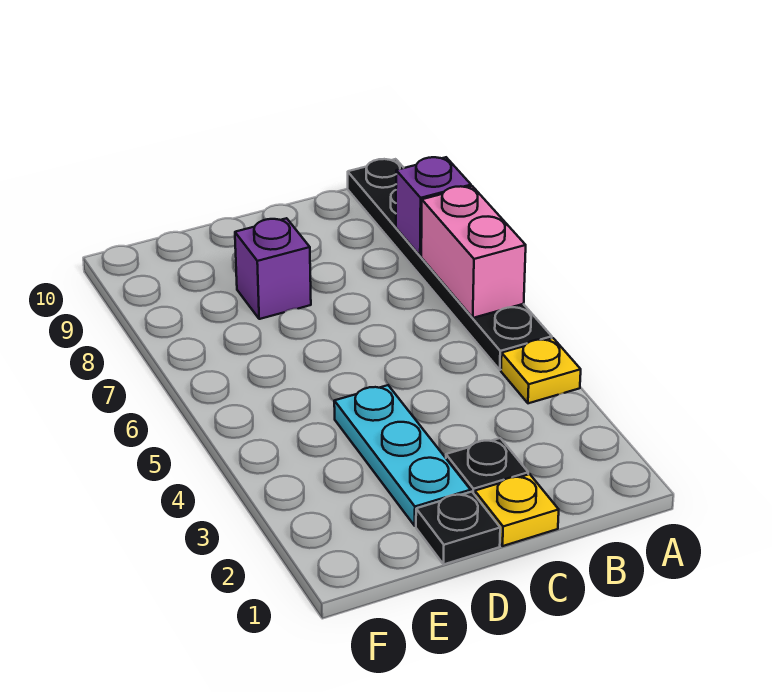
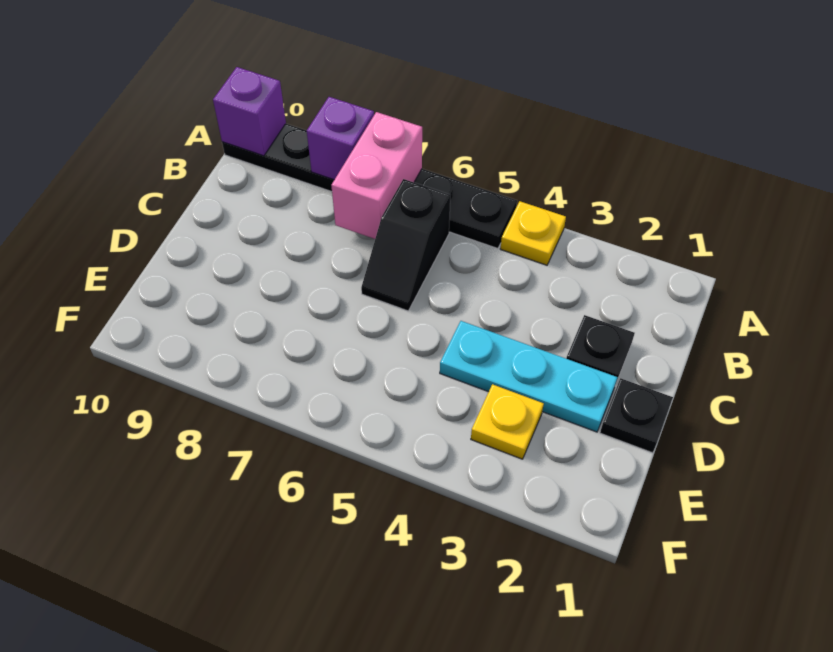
pink brick A6:A7 level 2 -> pink brick A7:B7 level 2
none -> black slope B6:C6 level 1 top B
yellow plate C1 level 1 -> yellow plate E3 level 1
purple brick D8 level 1 -> purple brick A10 level 2

